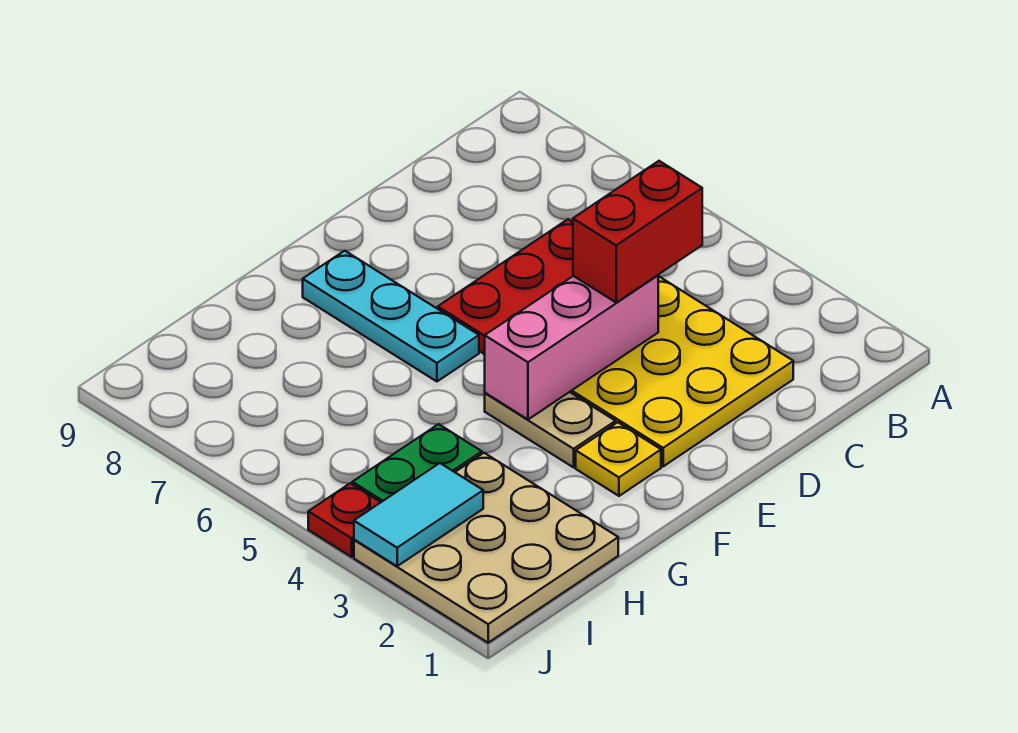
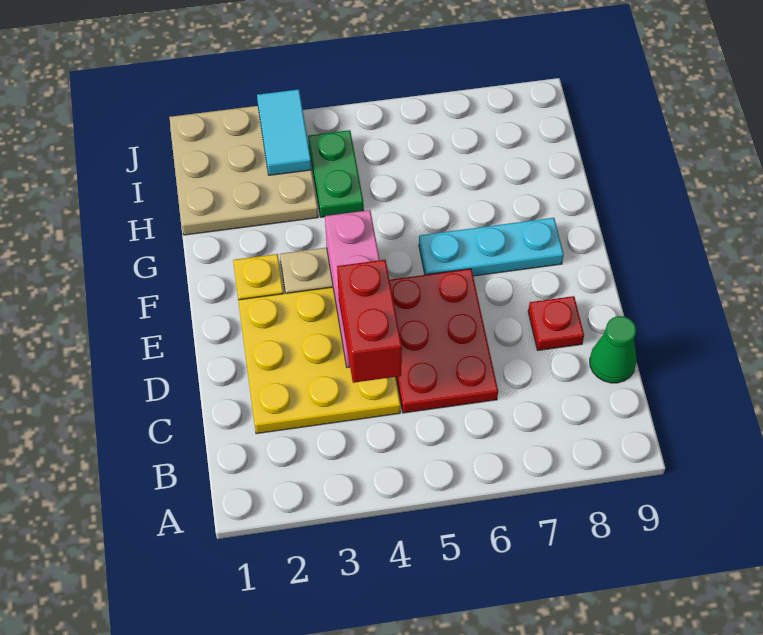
none -> green cone C9 level 1
red plate J4 level 1 -> red plate D8 level 1

